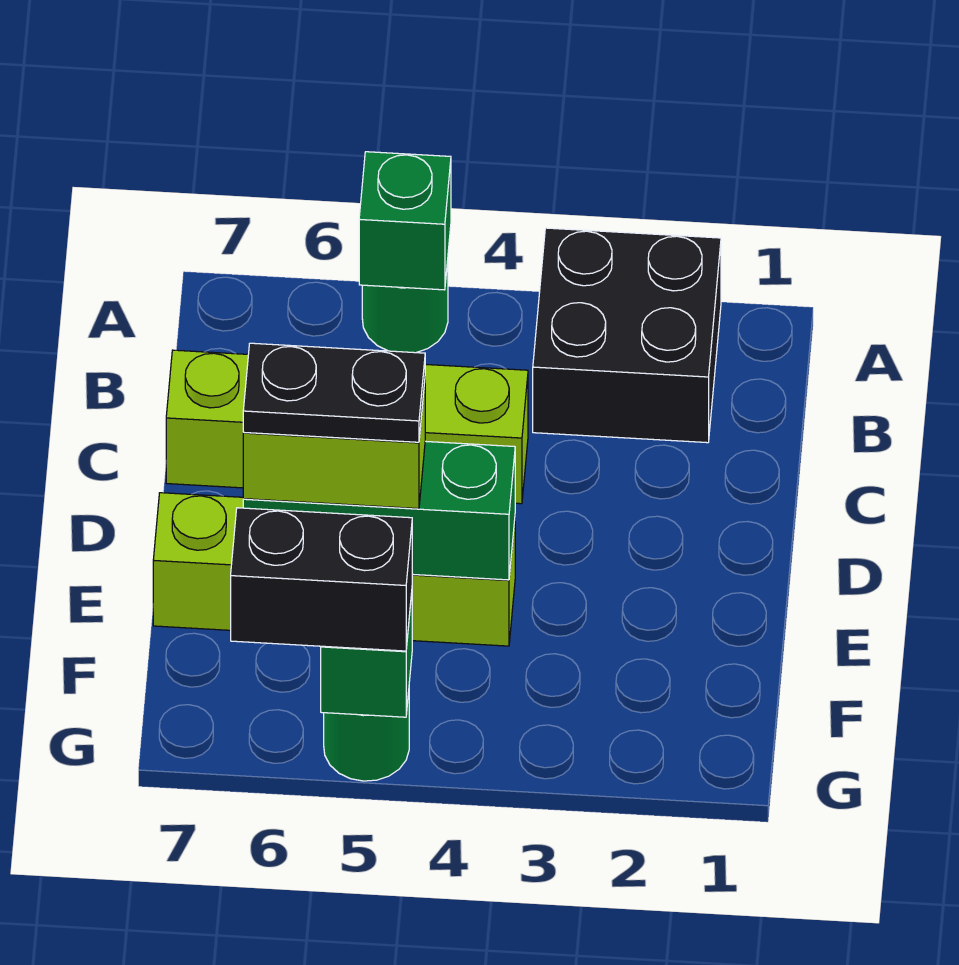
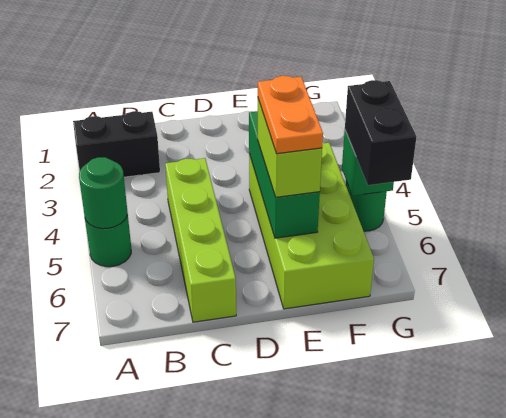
black brick A2:B3 level 1 -> black brick A2:B2 level 1
green brick A5 level 2 -> green round brick A5 level 2
lime brick E4:E7 level 1 -> lime brick E4:F7 level 1
black plate E5:E6 level 4 -> orange plate E5:E6 level 4

